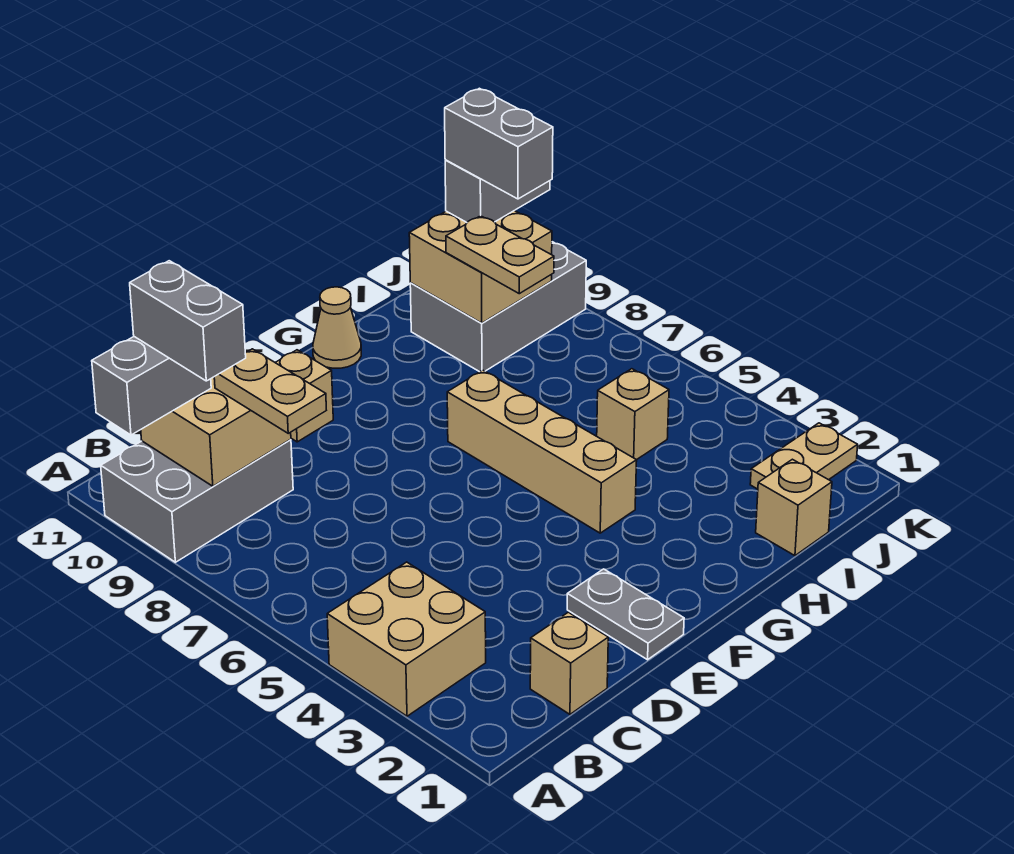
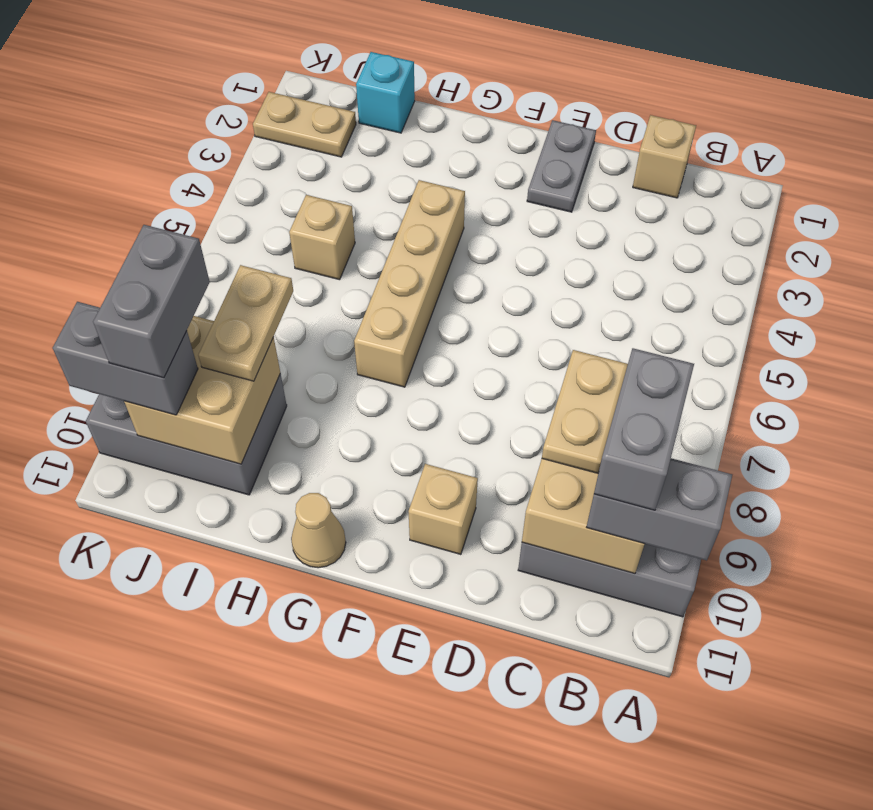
tan brick A3:B4 level 1 -> none
tan brick I1 level 1 -> cyan brick I1 level 1

